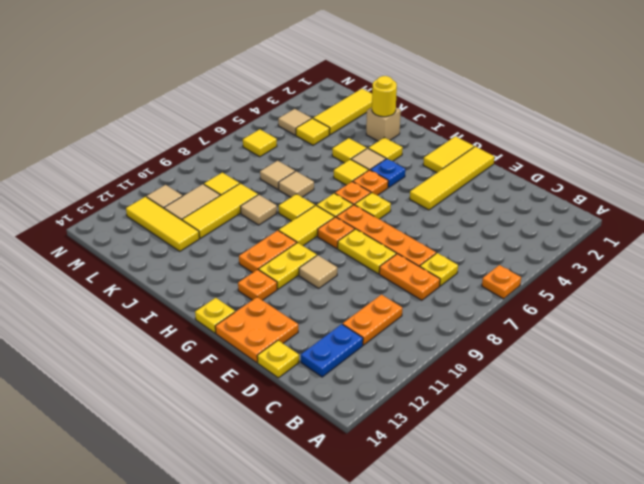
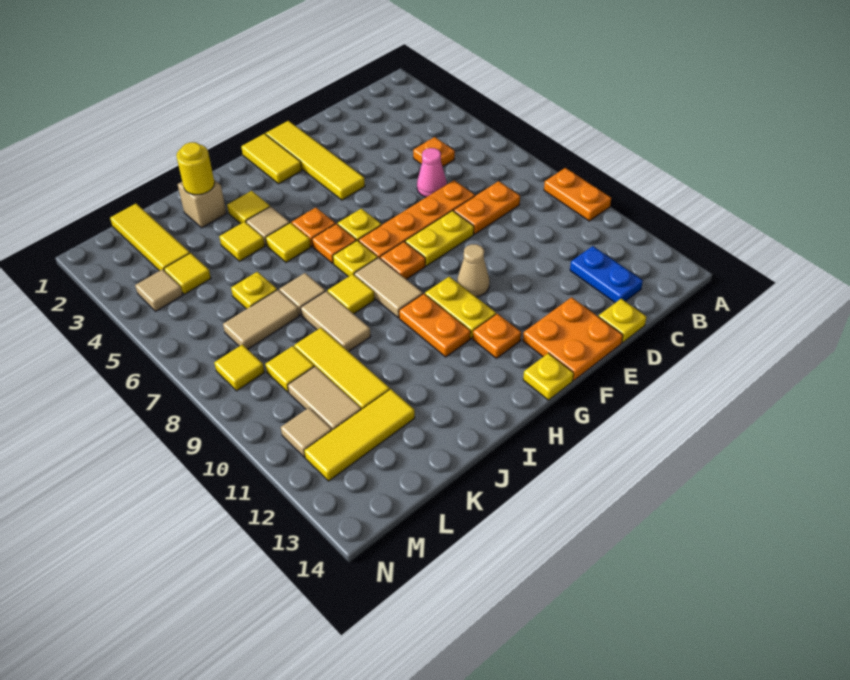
orange plate A6 level 1 -> orange plate C5 level 1
yellow plate C7 level 1 -> yellow plate K6 level 1
orange plate C10:C11 level 1 -> orange plate A9:A10 level 1
none -> pink cone D6 level 1
tan tile F10 level 1 -> tan cone F10 level 1
blue plate H4 level 1 -> none
yellow tile H8:H9 level 1 -> tan tile H8:H9 level 1
tan tile J9 level 1 -> tan tile J8:J9 level 1
tan tile K7 level 1 -> tan tile K7:L7 level 1
yellow tile M6 level 1 -> yellow tile M8 level 1

